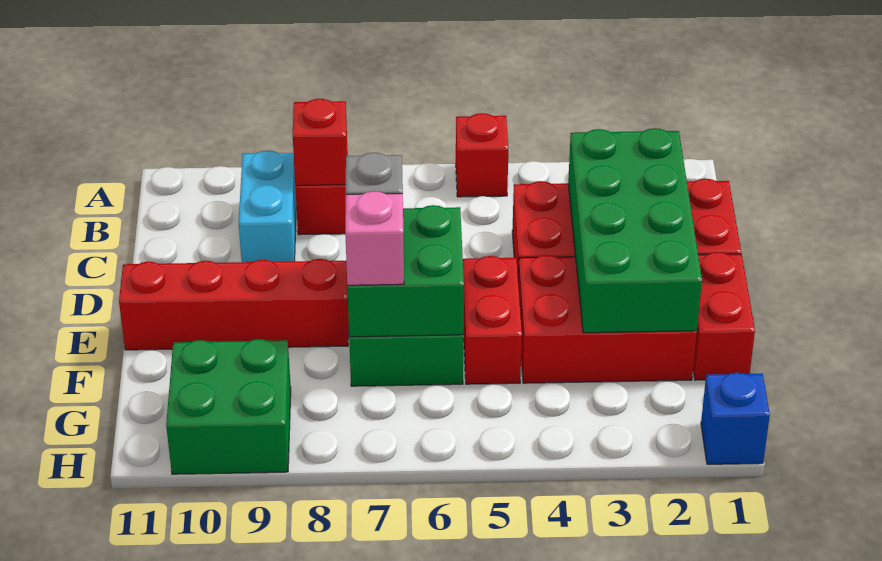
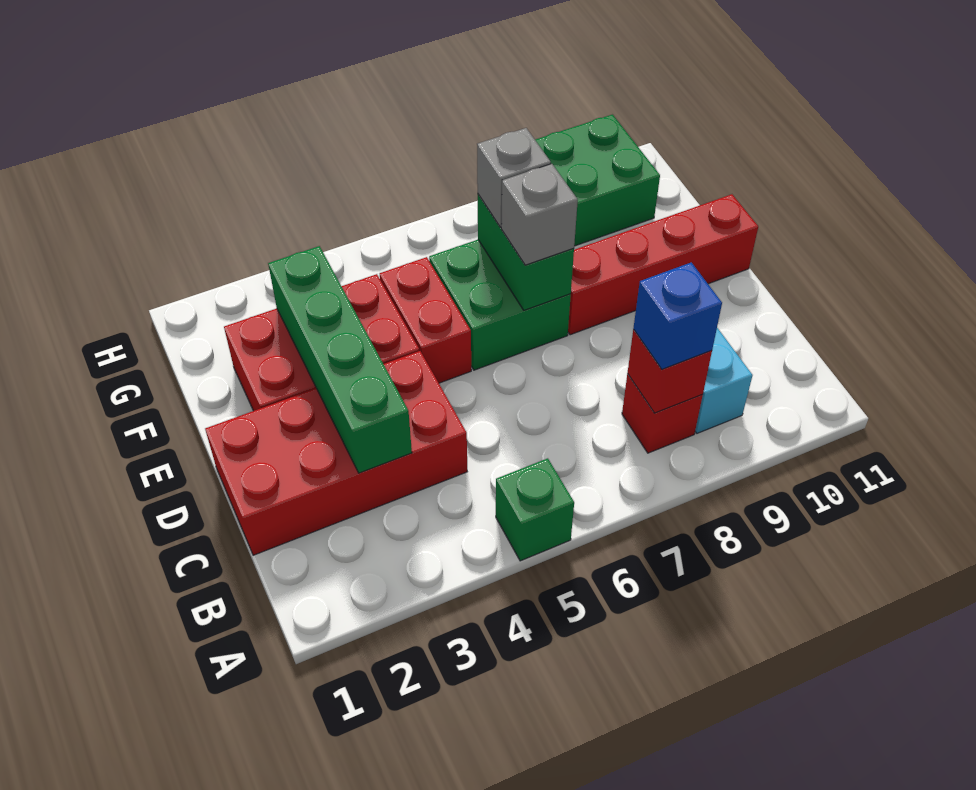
red brick A5 level 1 -> green brick A5 level 1
green brick C2:F3 level 2 -> green brick C3:F3 level 2
red brick E1:F1 level 1 -> none
green brick E6:F7 level 2 -> green brick E7:F7 level 2
pink brick F7 level 3 -> grey brick F7 level 3
blue brick H1 level 1 -> blue brick B8 level 3

